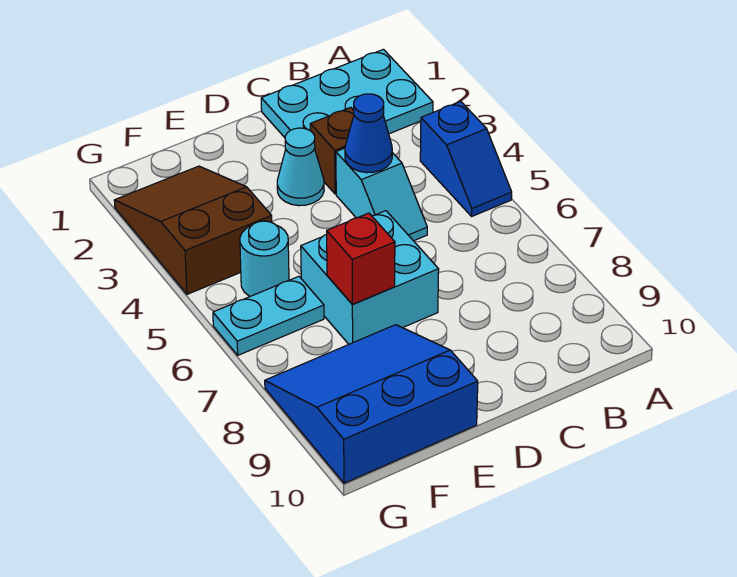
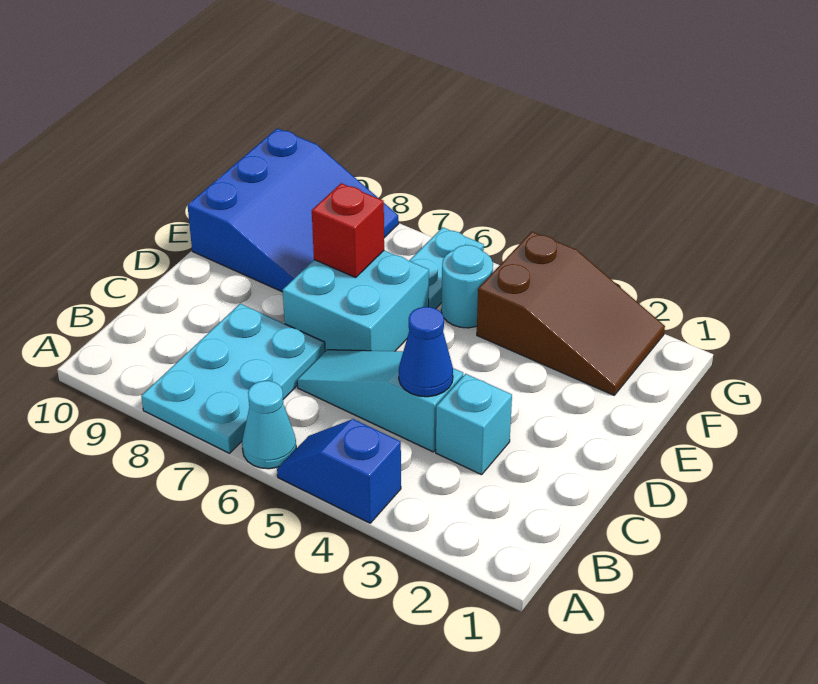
cyan plate A1:C2 level 1 -> cyan plate A7:C8 level 1
brown brick C3 level 1 -> cyan brick C3 level 1
cyan slope C4:C5 level 1 top 4 -> cyan slope C4:C6 level 1 top 4
cyan cone D3 level 1 -> cyan cone A6 level 1

